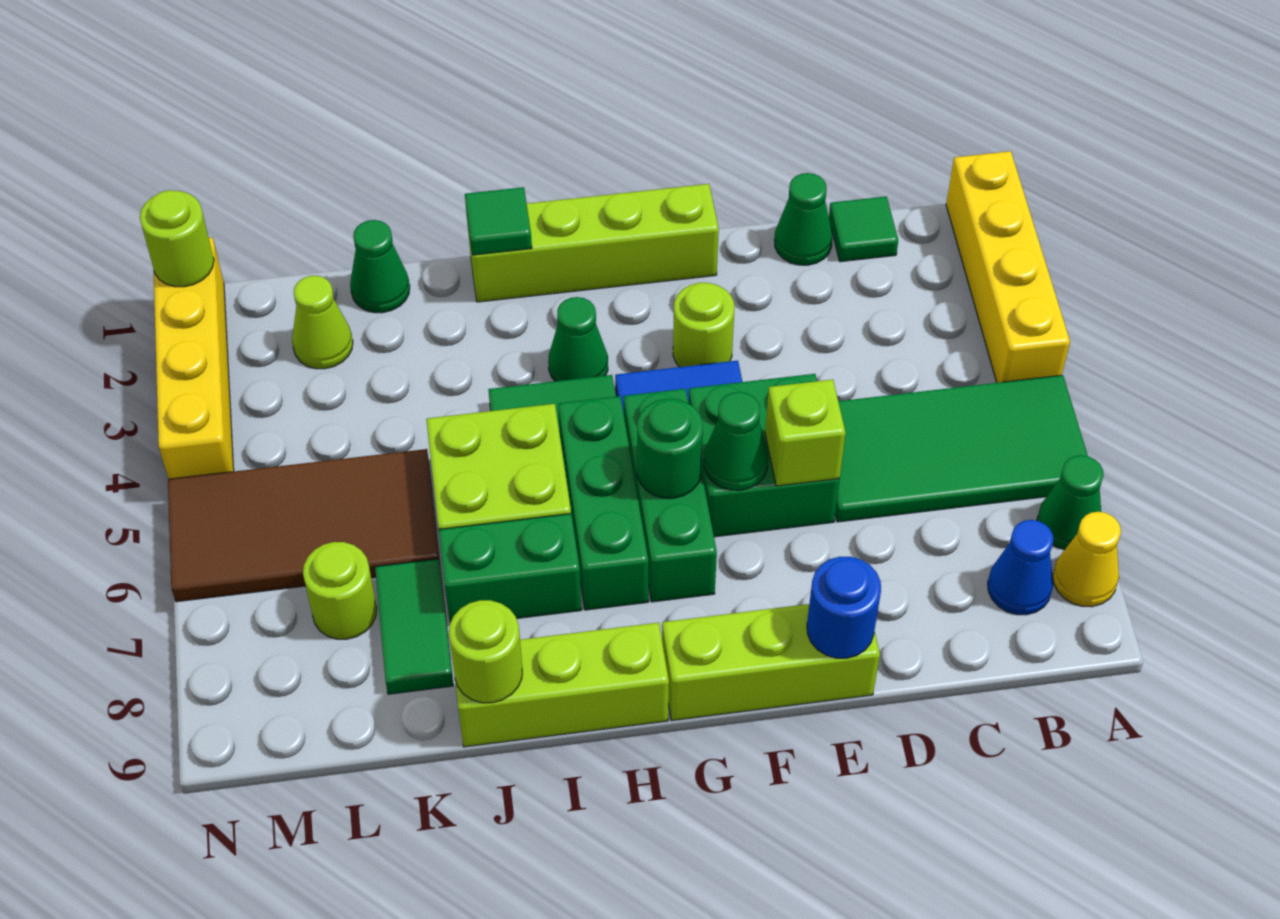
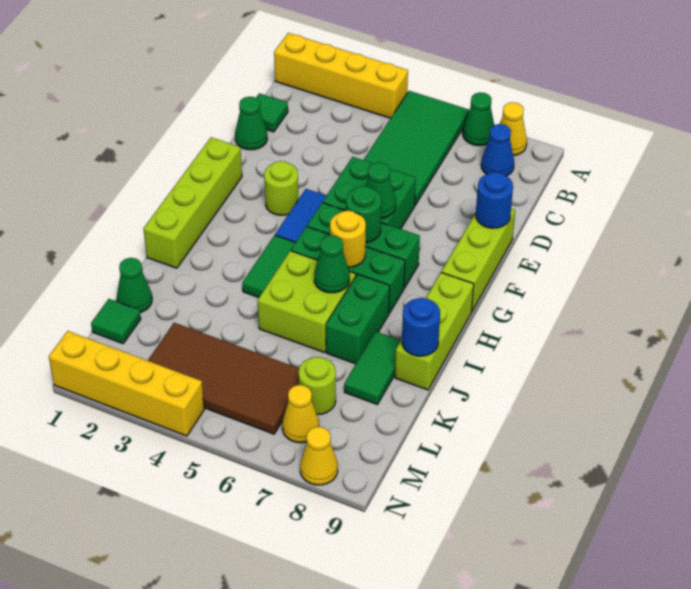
lime brick E6 level 2 -> none
green cone H3 level 1 -> green cone I6 level 2
none -> yellow round brick H6 level 2
green tile I1 level 2 -> green tile L1 level 1
lime round brick J9 level 2 -> blue round brick J9 level 2
brown tile K5:N6 level 1 -> brown tile L3:M6 level 1
green tile K7:K8 level 1 -> green tile J8:K8 level 1
lime cone L2 level 1 -> none
none -> yellow cone M7 level 1
lime round brick N1 level 2 -> none
none -> yellow cone N8 level 1

